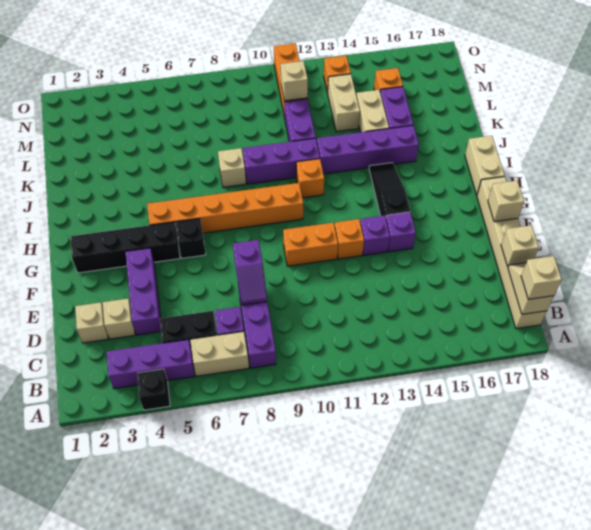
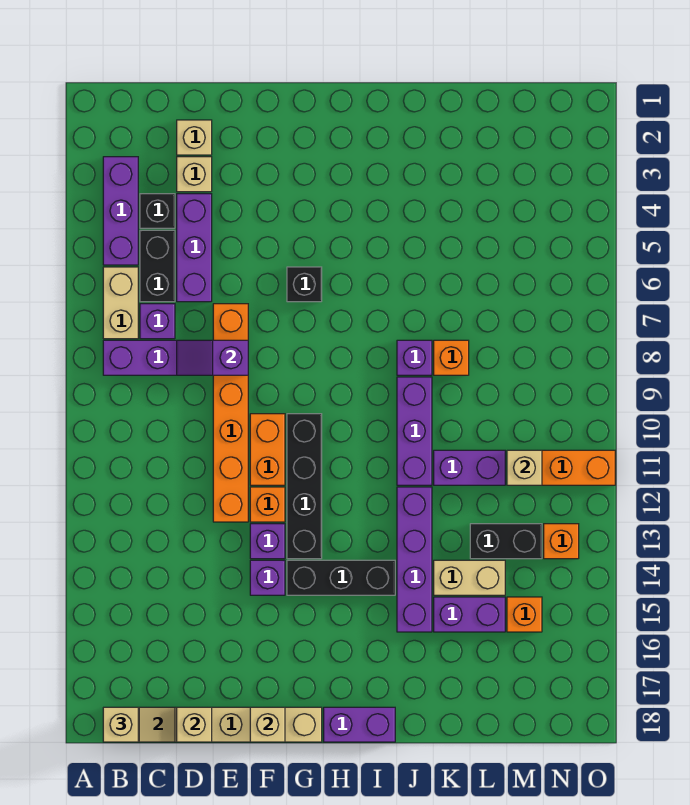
black brick A4 level 1 -> black brick C4 level 1
purple brick D4:F4 level 1 -> purple brick D4:D6 level 1
black brick G2:G5 level 1 -> black brick G10:G13 level 1
black slope G14:I14 level 1 top G -> black brick G14:I14 level 1
orange brick H5:H10 level 1 -> orange brick E7:E12 level 1
tan brick H18:I18 level 1 -> purple brick H18:I18 level 1
orange brick I11 level 1 -> orange brick K8 level 1
tan brick J8 level 1 -> purple brick J8 level 1
tan brick L13:M13 level 1 -> black brick L13:M13 level 1

